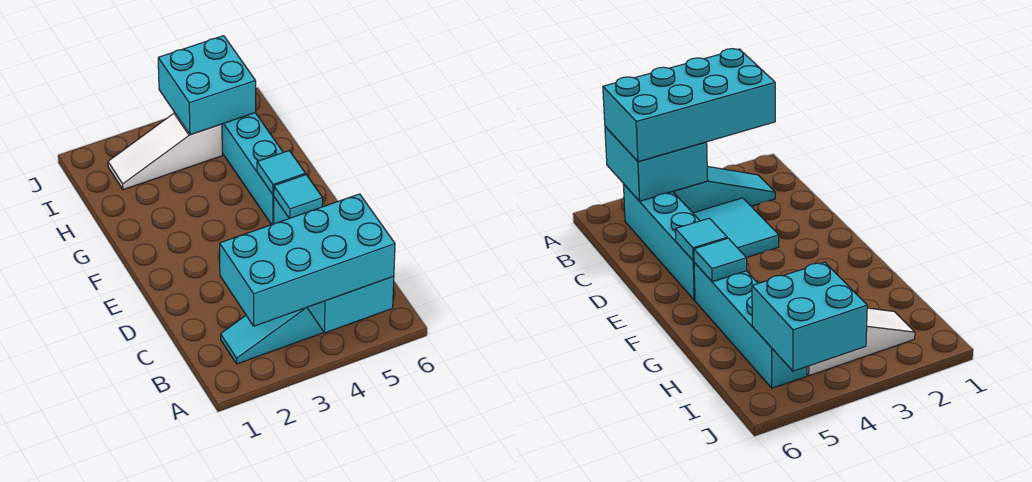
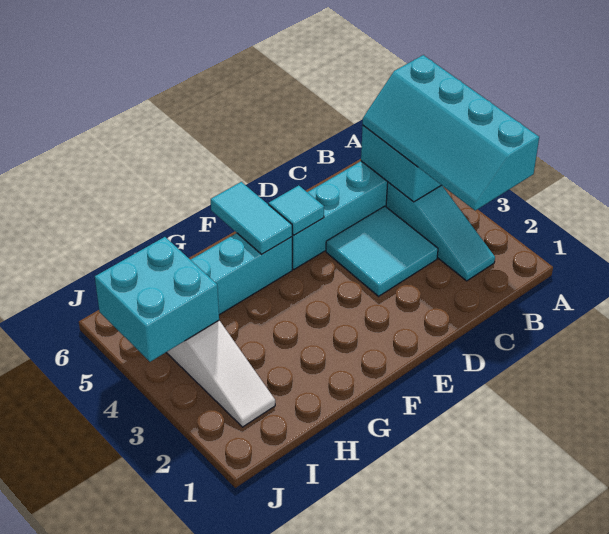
cyan brick A2:B5 level 3 -> cyan slope A2:B5 level 3 top A
cyan tile F5 level 2 -> cyan tile F5:F6 level 2

